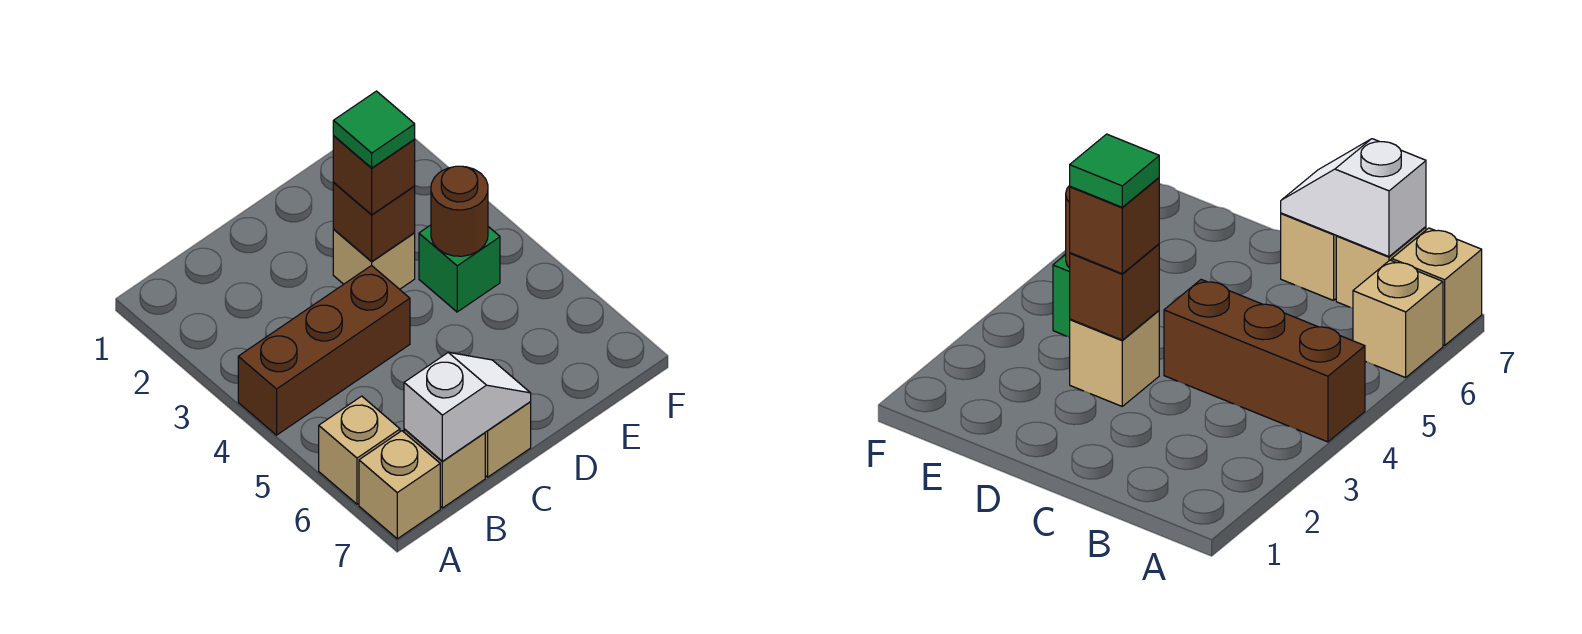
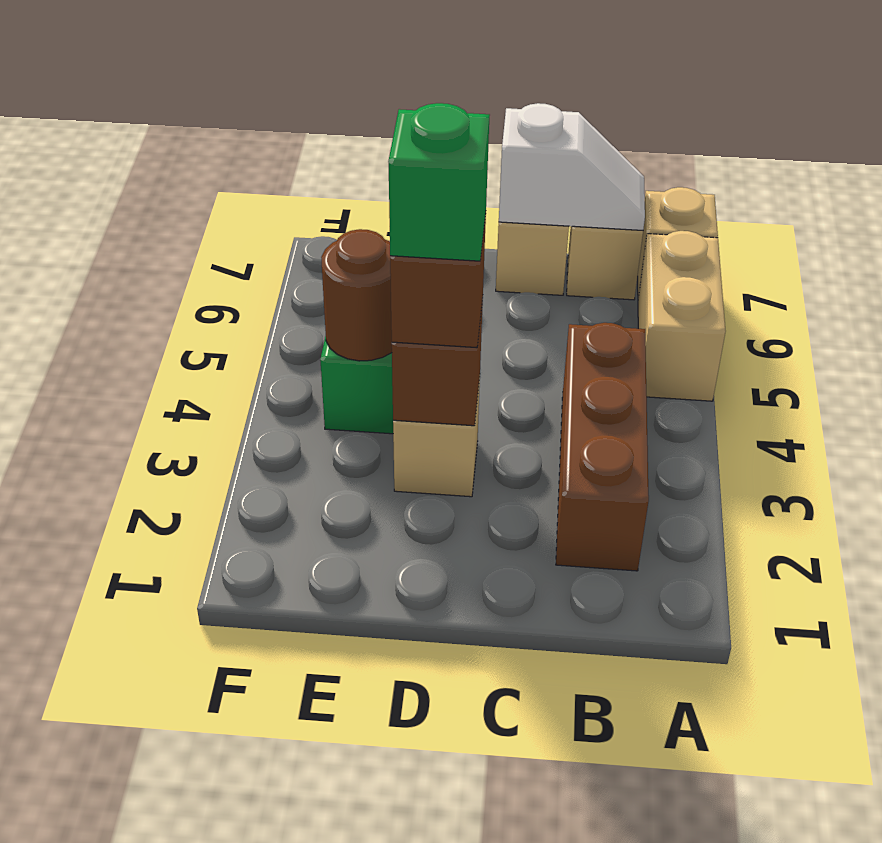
brown brick A4:C4 level 1 -> brown brick B2:B4 level 1
tan brick A6 level 1 -> tan brick A5:A6 level 1
white slope B7:C7 level 2 top B -> white slope B7:C7 level 2 top C
green tile D3 level 4 -> green brick D3 level 4

